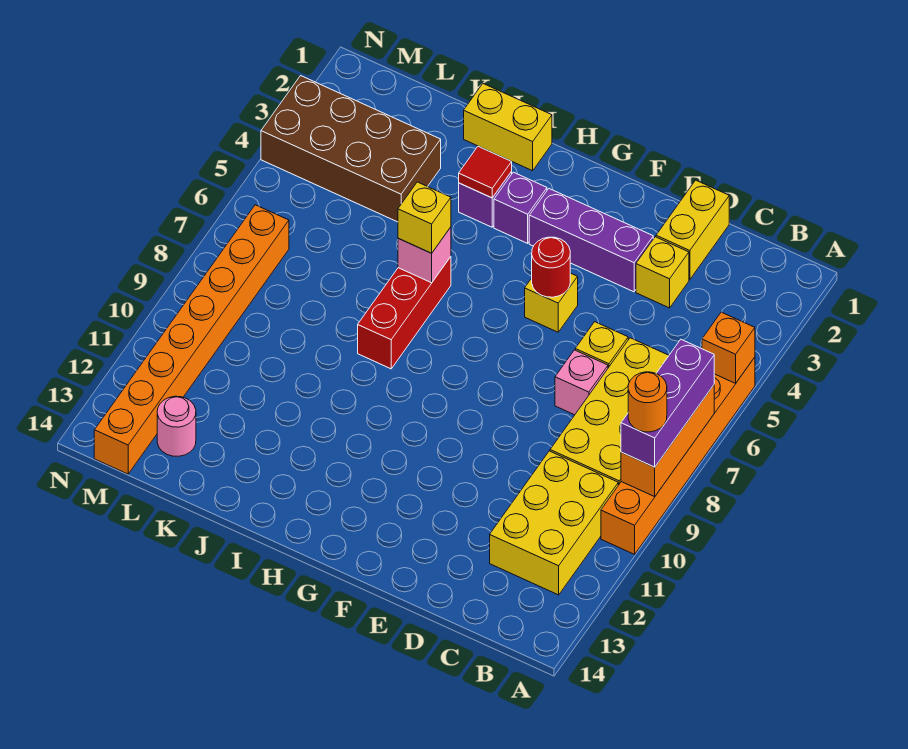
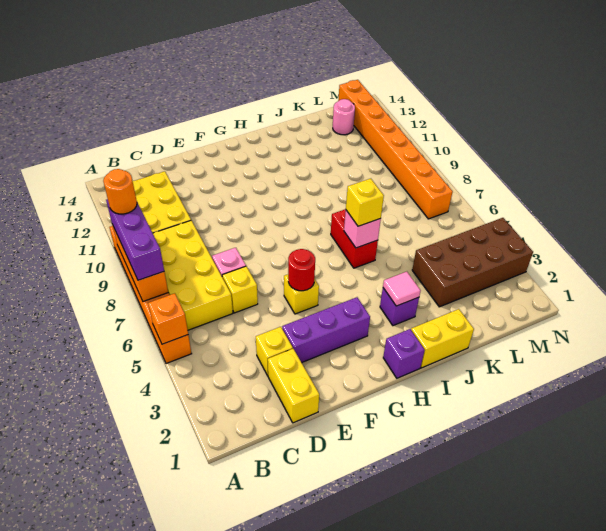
purple brick H3 level 1 -> purple brick H1 level 1
red tile I3 level 2 -> pink tile I3 level 2
red brick I6:I8 level 1 -> red brick I6:I7 level 1

